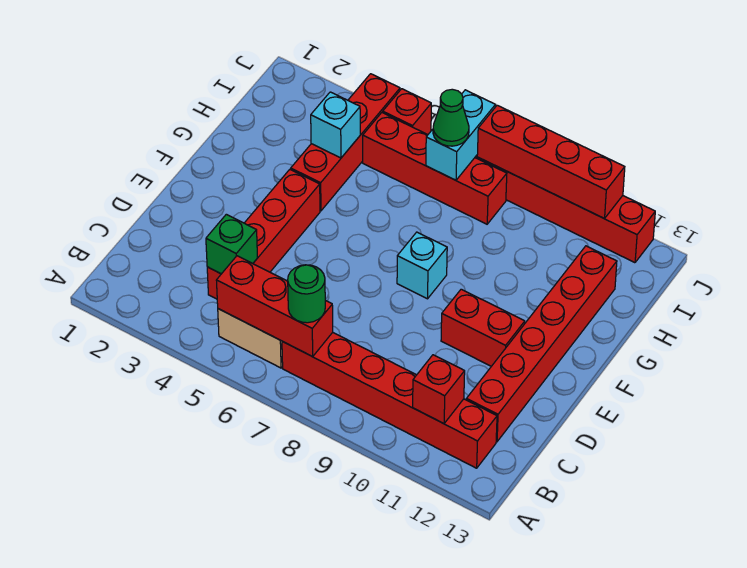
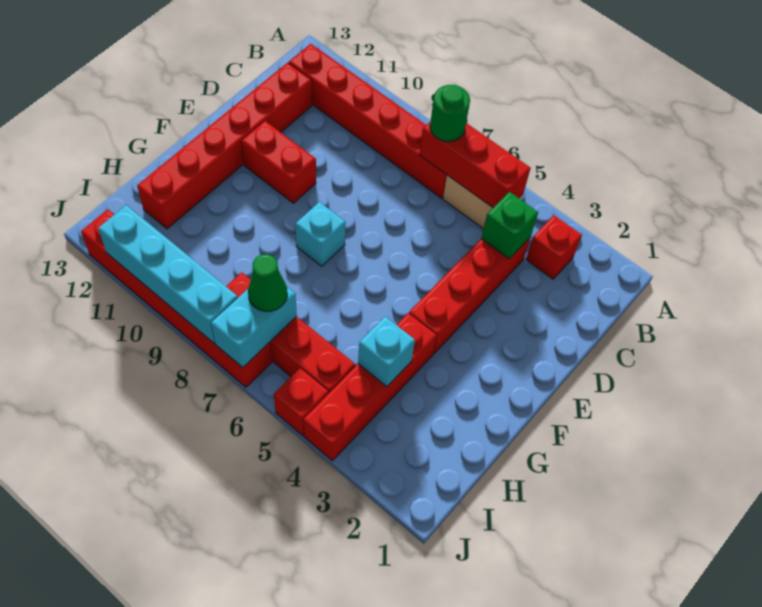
red brick B11 level 2 -> red brick B3 level 1
red brick J8:J11 level 2 -> cyan brick J8:J11 level 2

